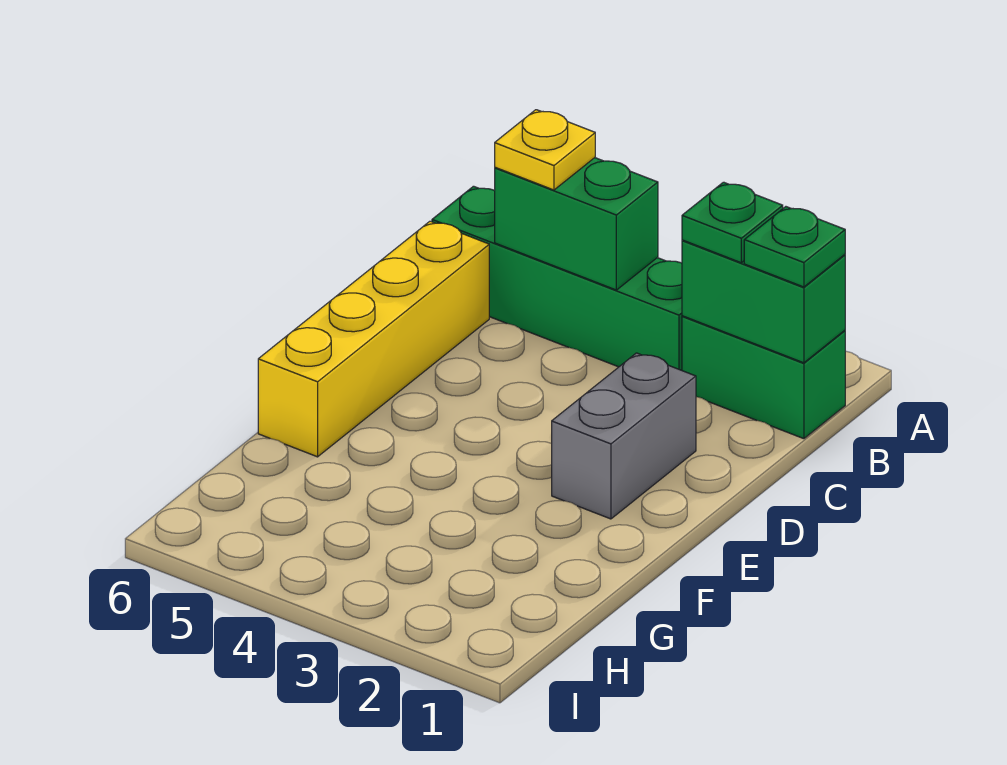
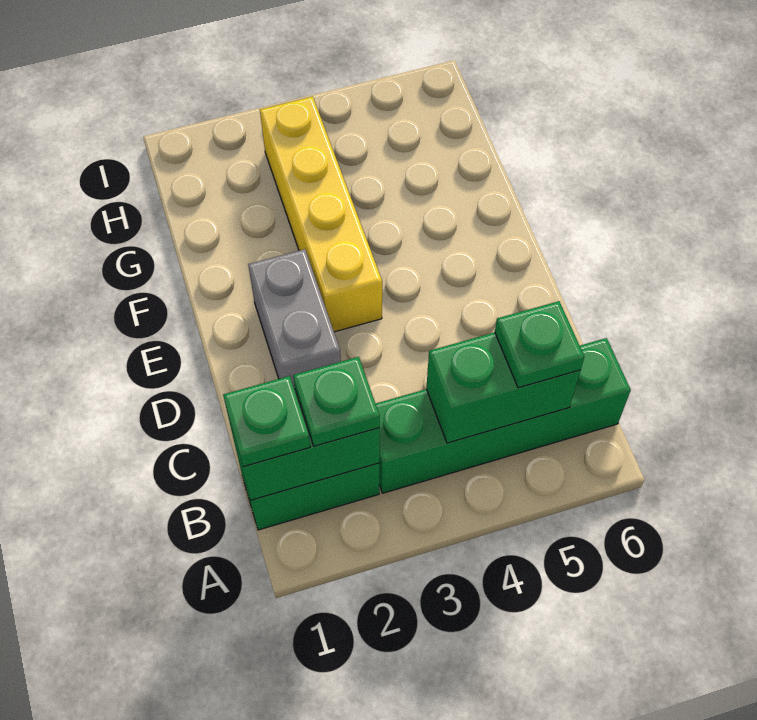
yellow plate B5 level 3 -> green plate B5 level 3
yellow brick C6:F6 level 1 -> yellow brick E3:H3 level 1

